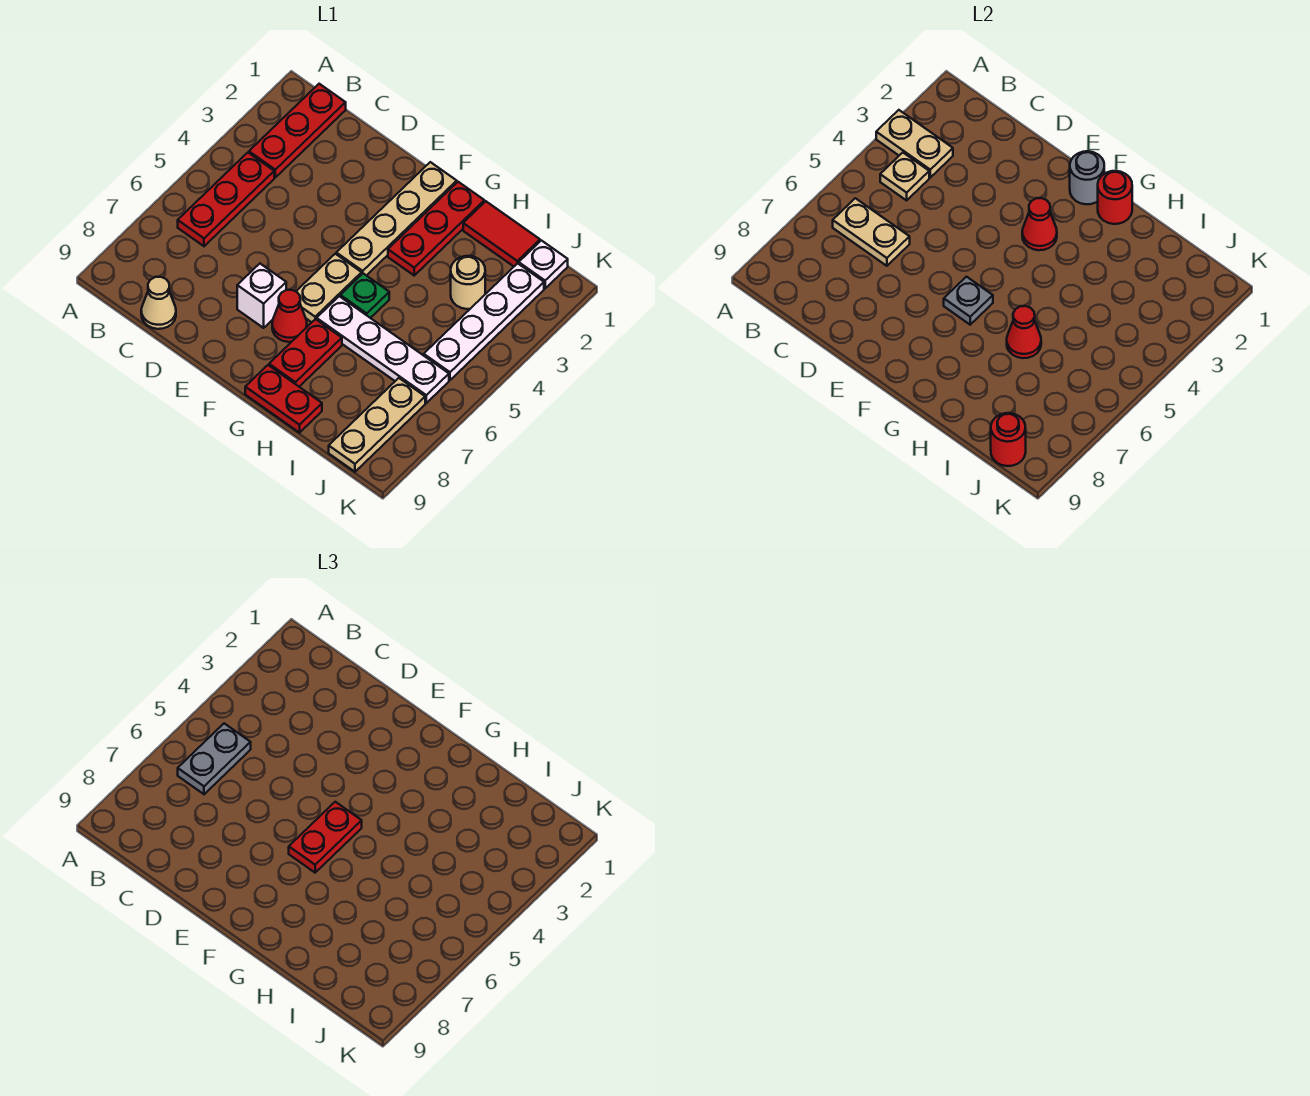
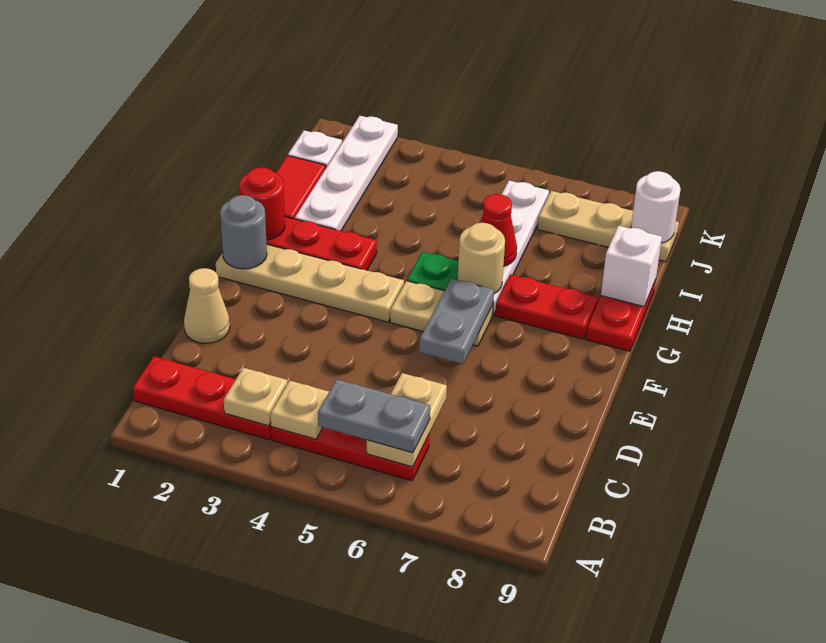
tan plate A3:B3 level 2 -> tan plate B3 level 2
tan cone C9 level 1 -> tan cone D1 level 1
white brick E7 level 1 -> white brick H9 level 2
red cone F3 level 2 -> none
red plate F5:F6 level 3 -> none
grey plate F6 level 2 -> grey plate E6:F6 level 2
red cone F7 level 1 -> none
tan round brick I3 level 1 -> tan round brick G6 level 2
white plate J2:J5 level 1 -> white plate H2:K2 level 1
red round brick J9 level 2 -> white round brick J9 level 2

